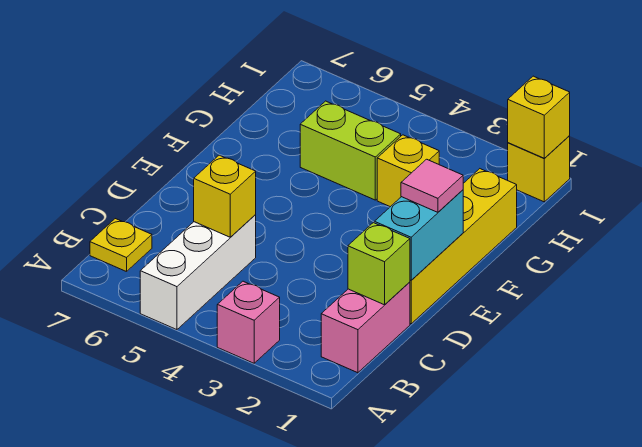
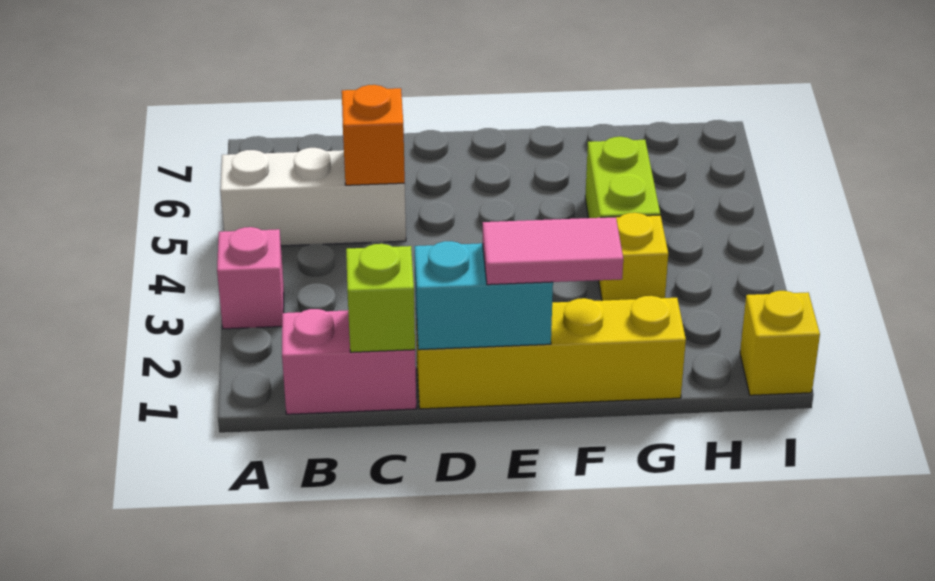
yellow plate B7 level 1 -> none
yellow brick C5 level 2 -> orange brick C5 level 2
pink tile E1 level 3 -> pink tile E1:F1 level 3
yellow brick I1 level 2 -> none

